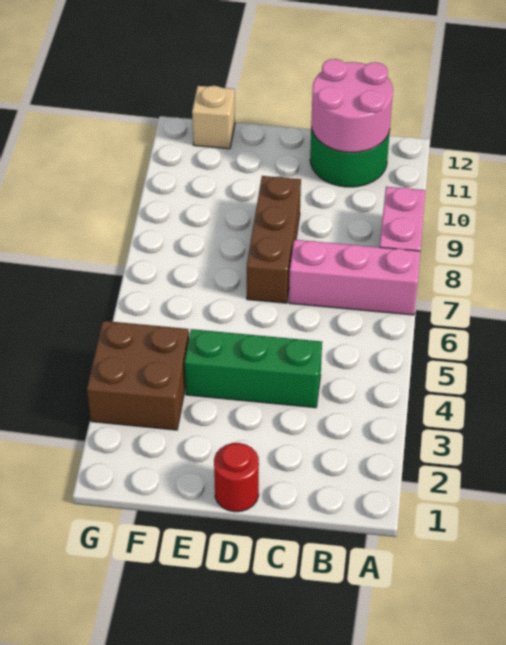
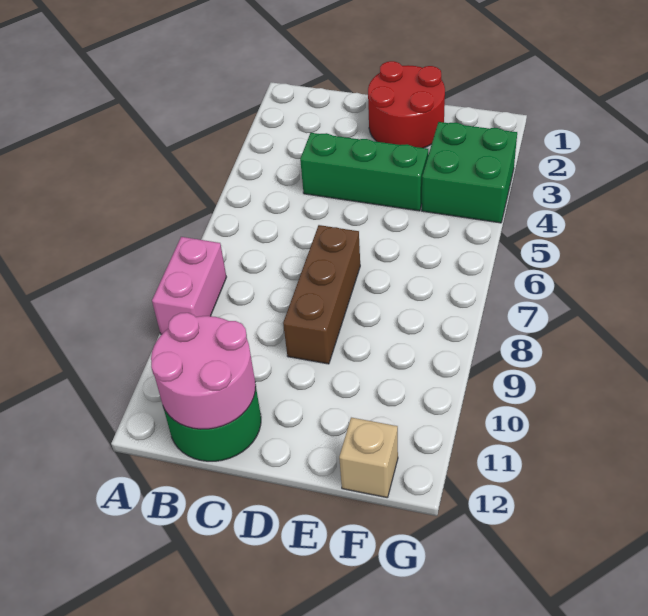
pink brick A7:C7 level 1 -> none
red round brick D1 level 1 -> red round brick D1:E2 level 1
brown brick F3:G4 level 1 -> green brick F3:G4 level 1

